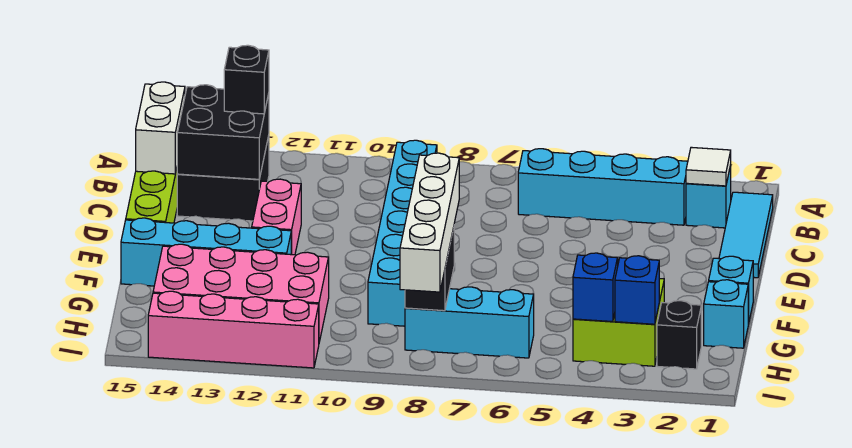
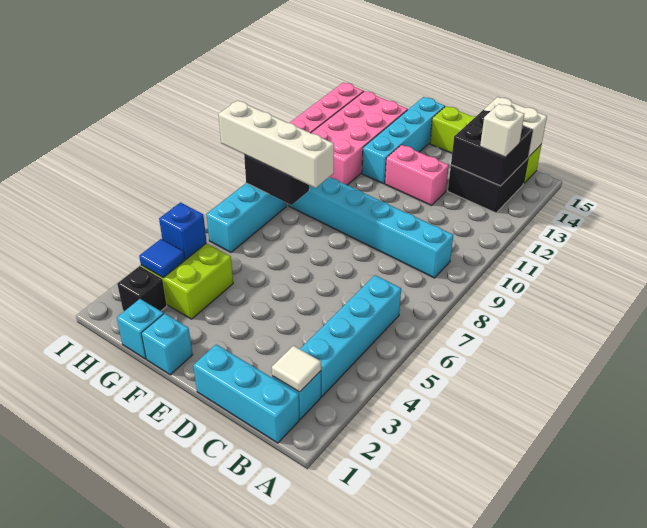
cyan tile B1:D1 level 1 -> cyan brick B1:D1 level 1
black brick B13 level 3 -> white brick B13 level 3
blue brick H3 level 2 -> blue tile H3 level 2

